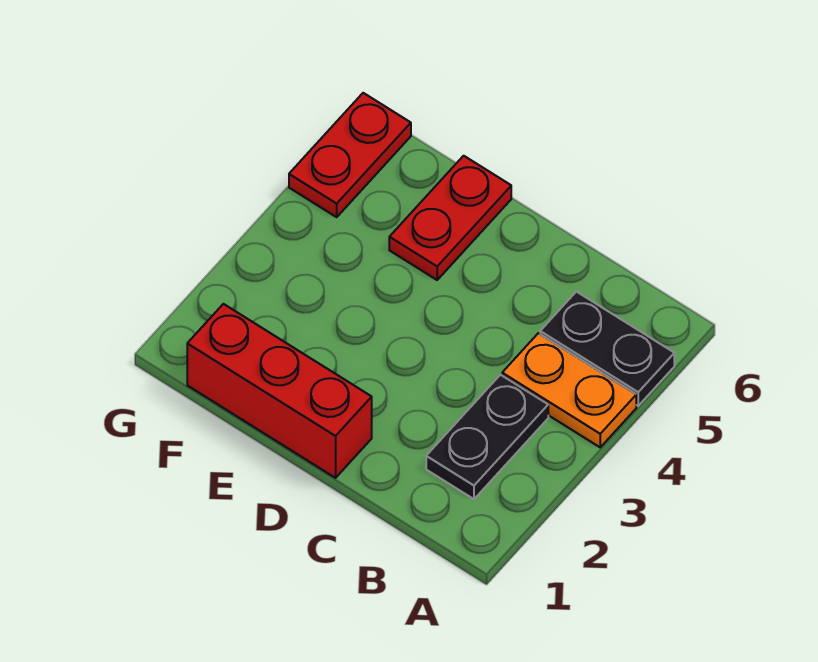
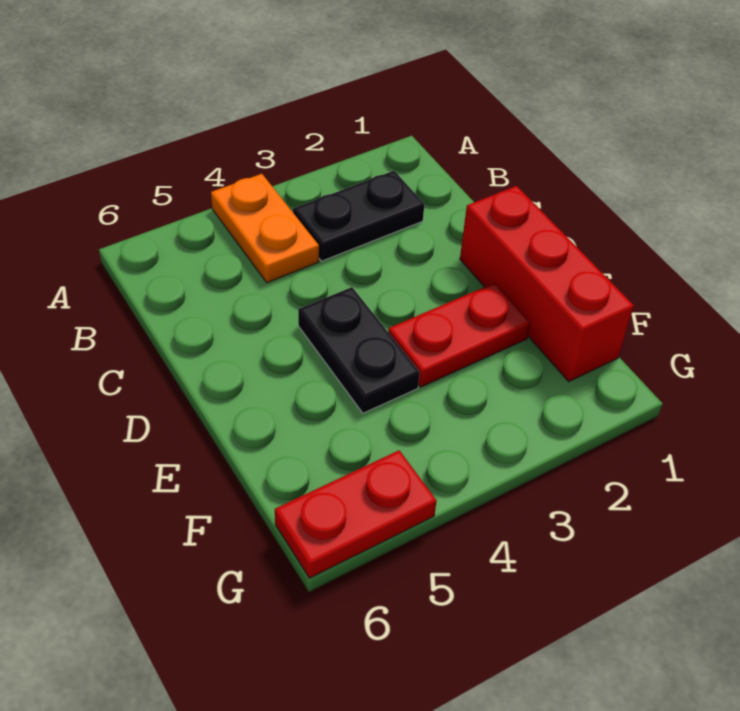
black plate A5:B5 level 1 -> black plate D4:E4 level 1
red plate E5:E6 level 1 -> red plate E2:E3 level 1

